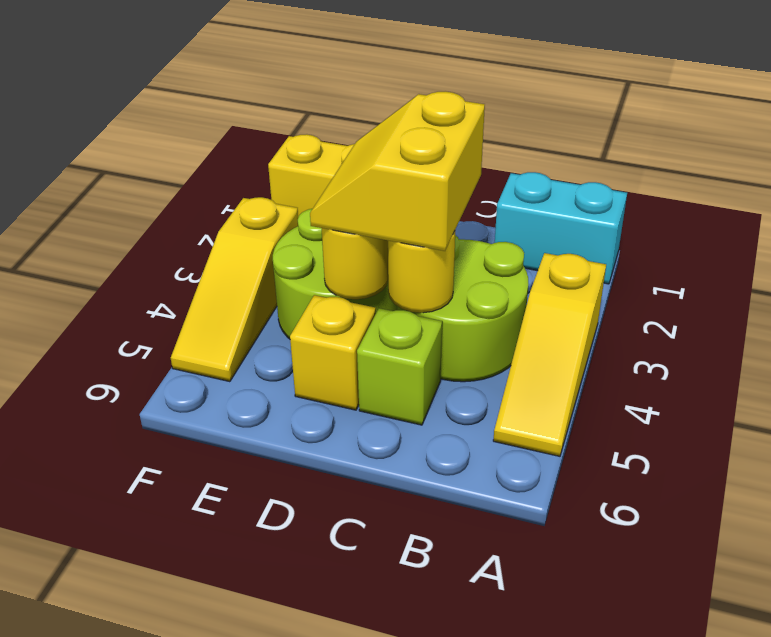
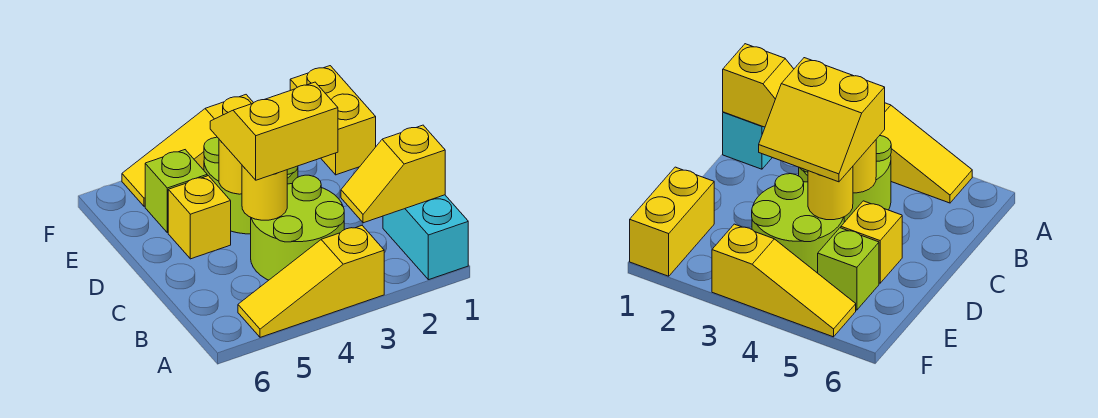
none -> yellow slope B1:B2 level 2 top 1
lime brick C5 level 1 -> lime brick E5 level 1

